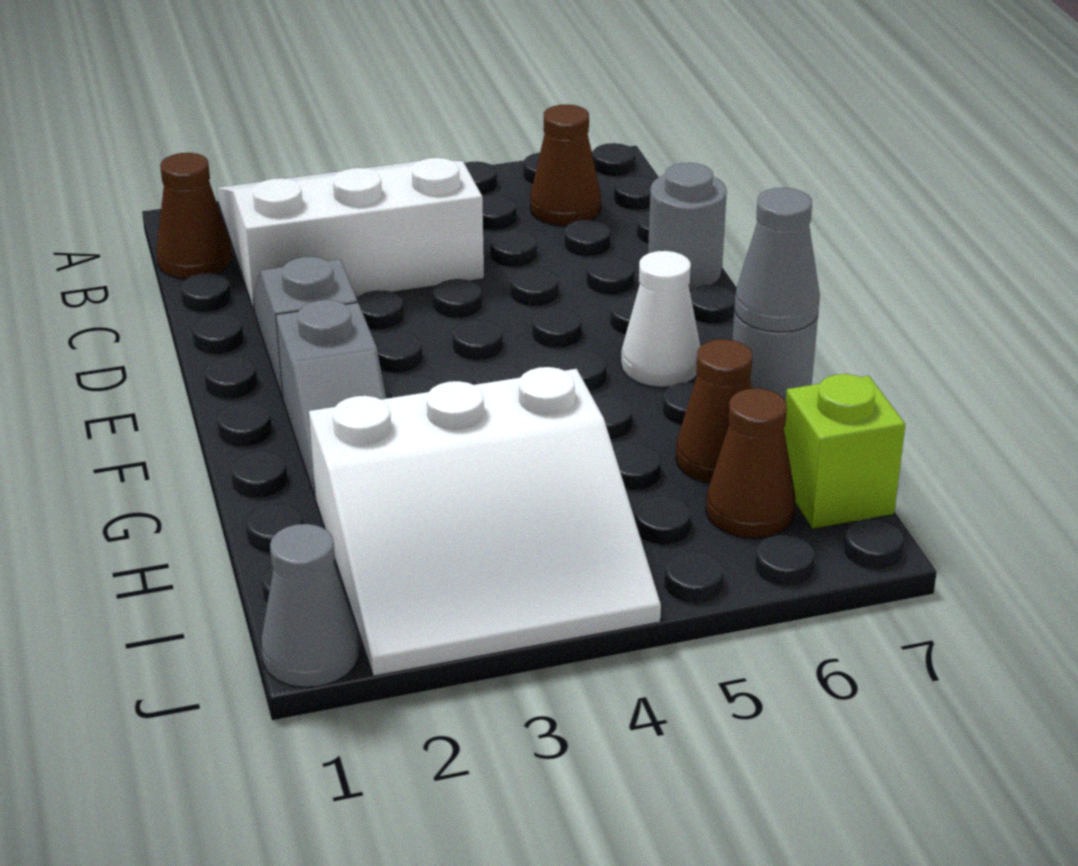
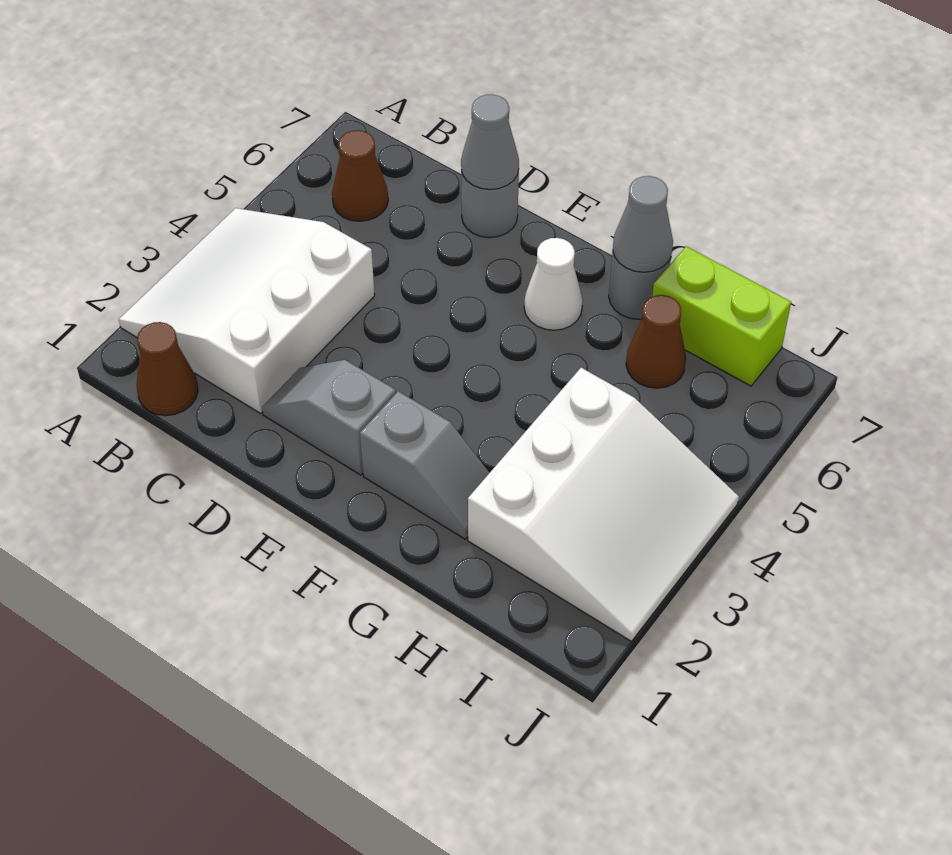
brown cone I6 level 1 -> none
lime brick I7 level 1 -> lime brick H7:I7 level 1
grey cone J1 level 1 -> grey cone D7 level 2

